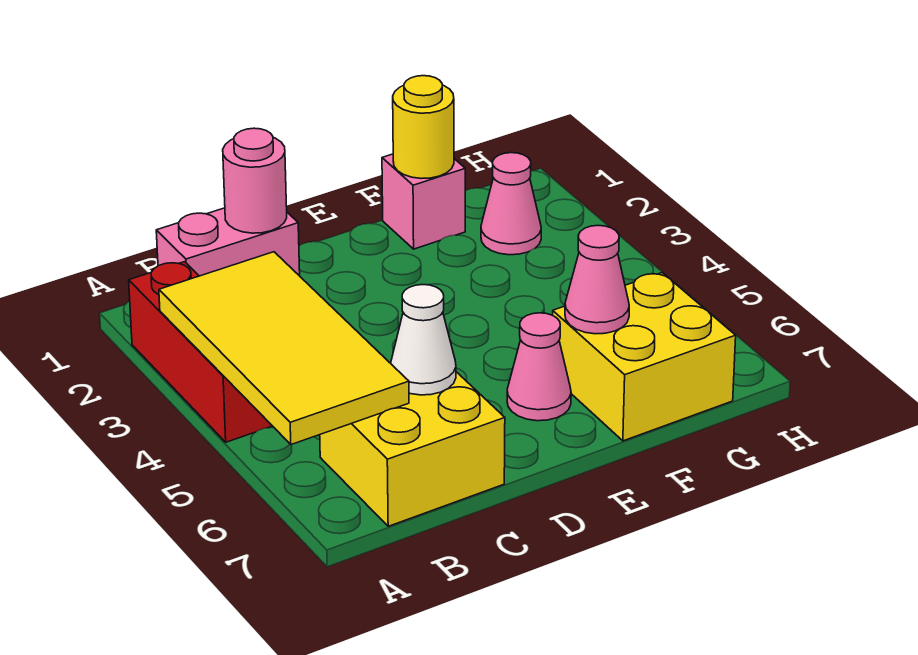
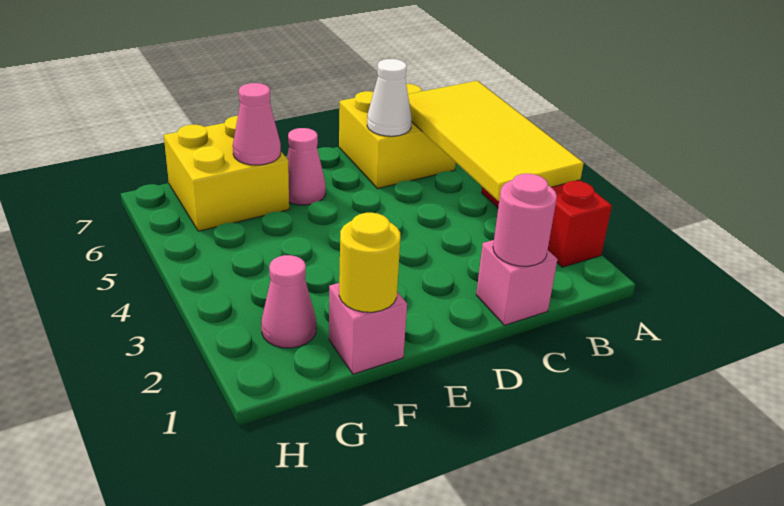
pink brick B1:C1 level 1 -> pink brick C1 level 1

